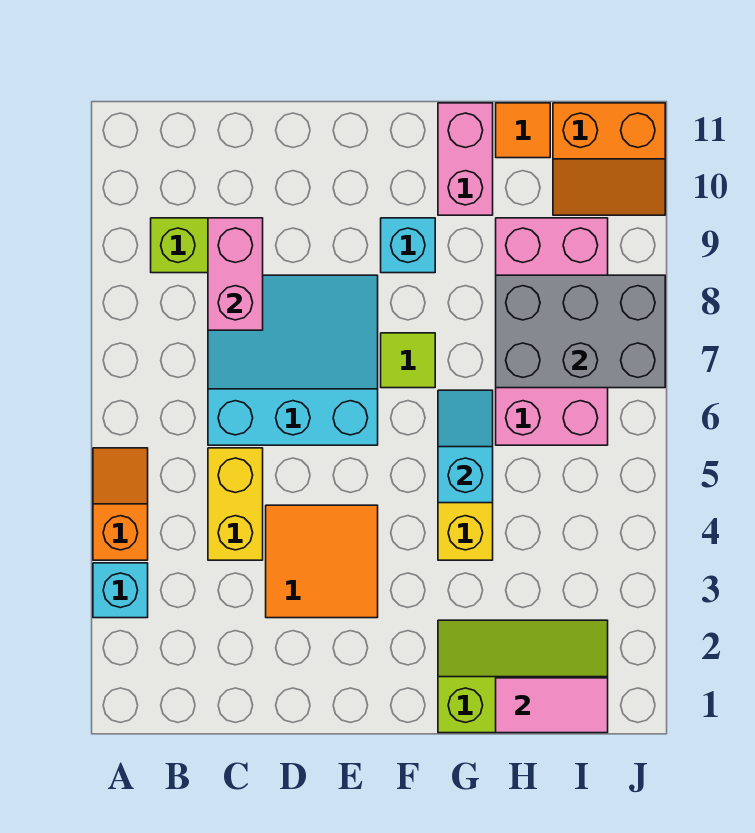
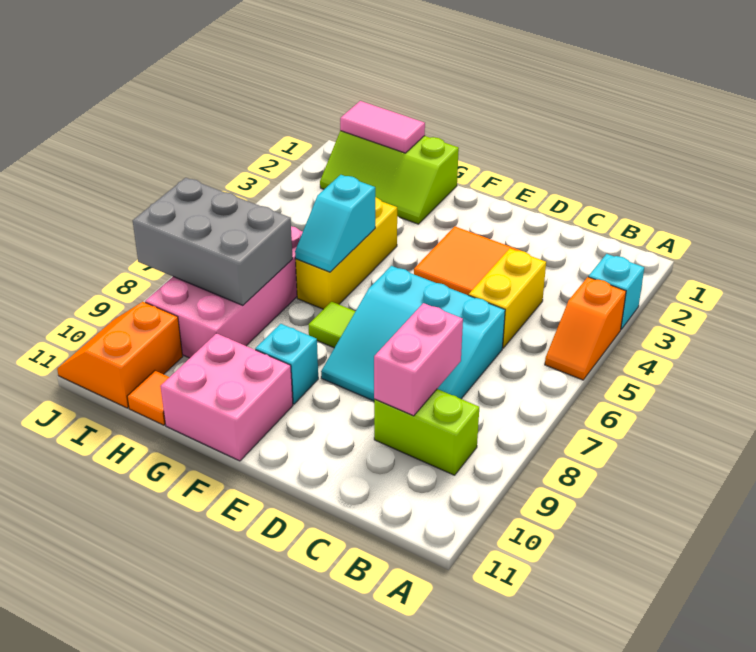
pink brick G10:G11 level 1 -> pink brick F10:G11 level 1
orange slope I10:J11 level 1 top 11 -> orange slope I10:J11 level 1 top I

